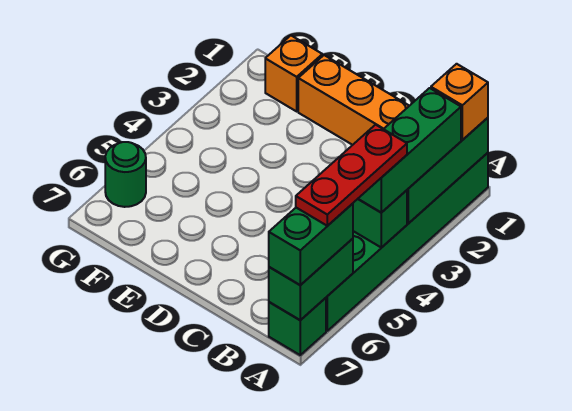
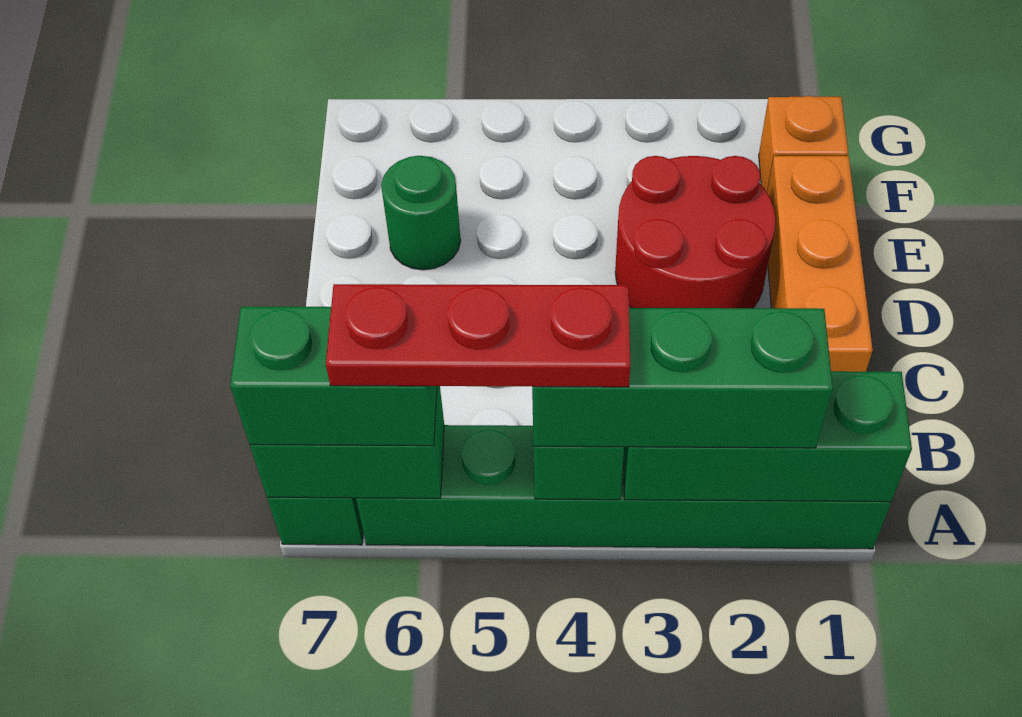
orange brick A1 level 3 -> none
none -> red round brick D2:E3 level 1
green round brick G6 level 1 -> green round brick E6 level 1

